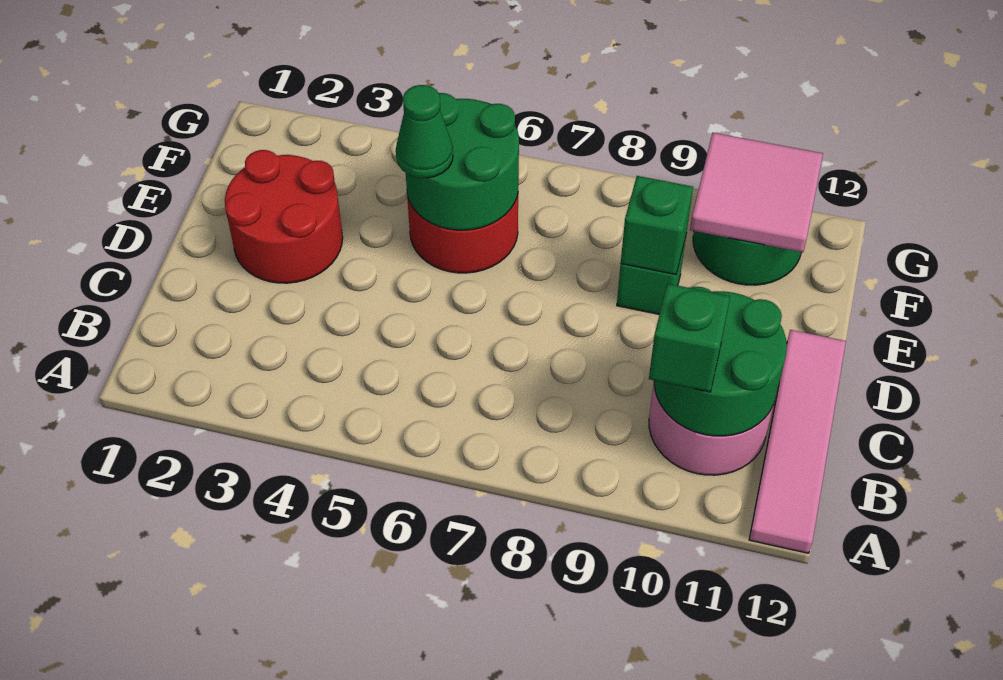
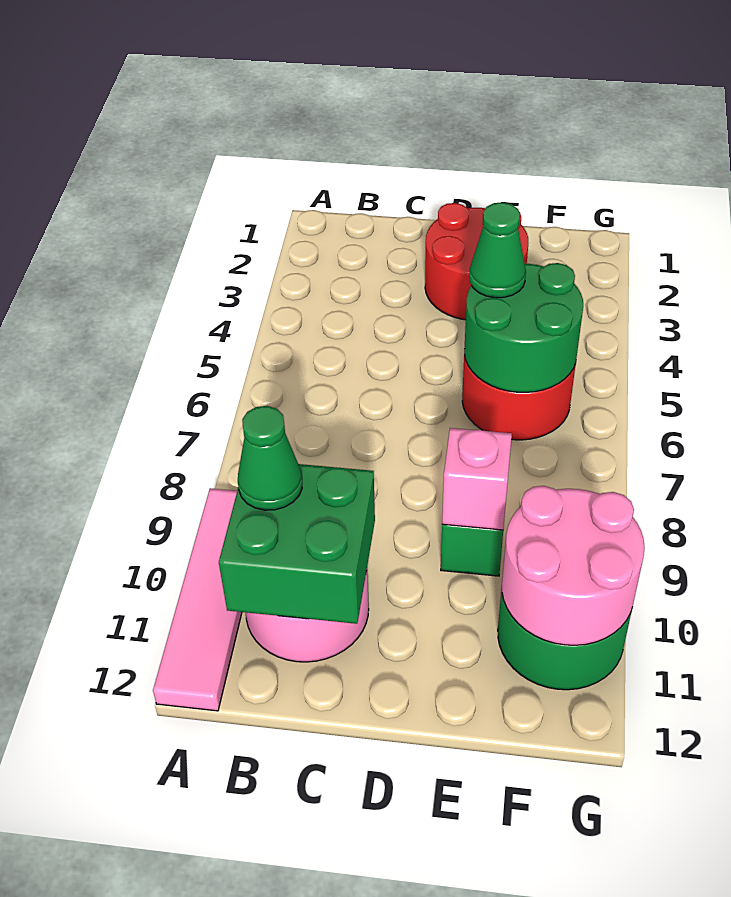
pink tile A12:D12 level 1 -> pink tile A9:A12 level 1
green round brick B10:C11 level 2 -> green brick B10:C11 level 2
green brick B10 level 3 -> green cone B10 level 3
green brick E9 level 2 -> pink brick E9 level 2
pink tile F10:G11 level 2 -> pink round brick F10:G11 level 2

